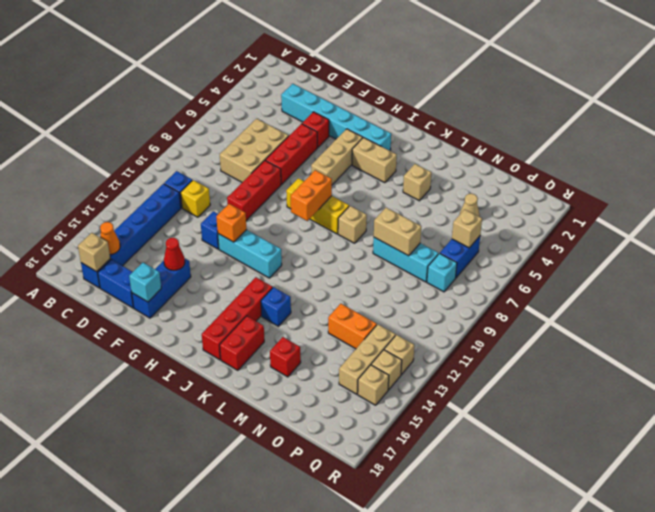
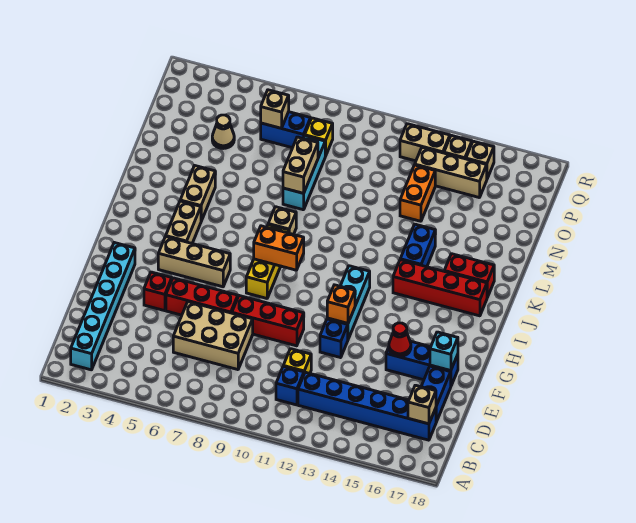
orange cone C16 level 2 -> none
cyan brick D3:I3 level 1 -> cyan brick B2:G2 level 1
blue brick K14 level 1 -> blue brick K14:L14 level 1
tan brick L4 level 1 -> tan brick K4:L4 level 1
red brick M16 level 1 -> none
cyan brick P8 level 1 -> yellow brick P8 level 1
tan brick Q13 level 1 -> tan brick Q12:Q13 level 1

